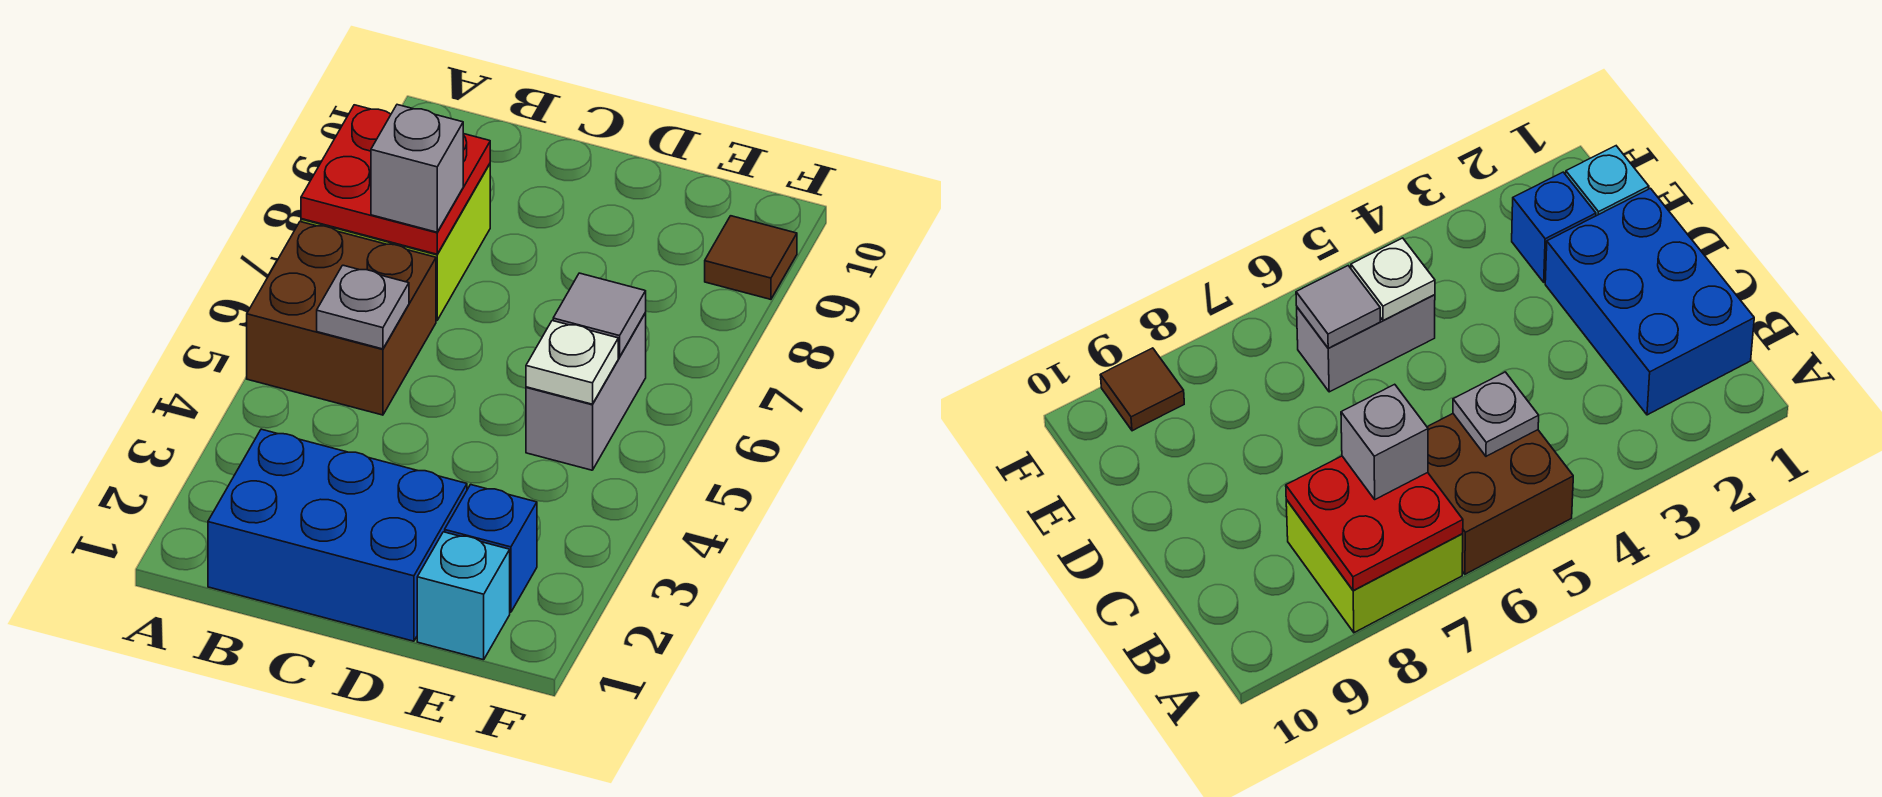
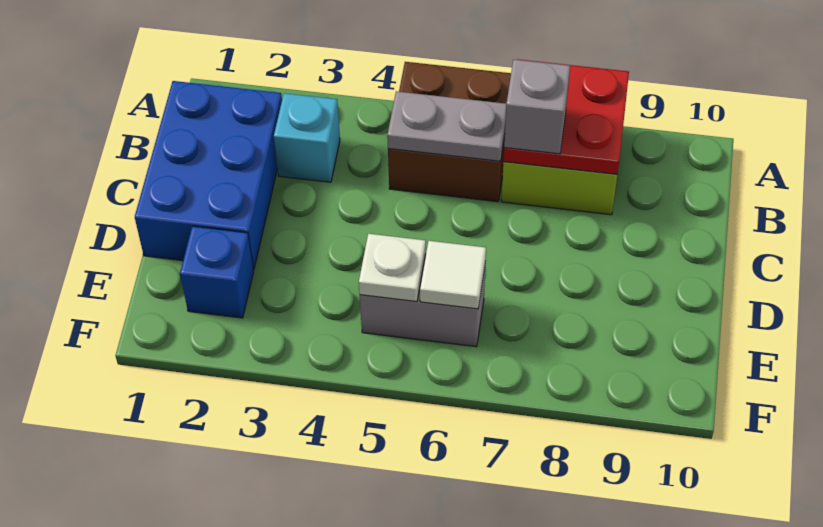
grey plate B5 level 2 -> grey plate B5:B6 level 2
cyan brick E1 level 1 -> cyan brick B3 level 1
grey tile E6 level 2 -> white tile E6 level 2
brown tile F9 level 1 -> none

